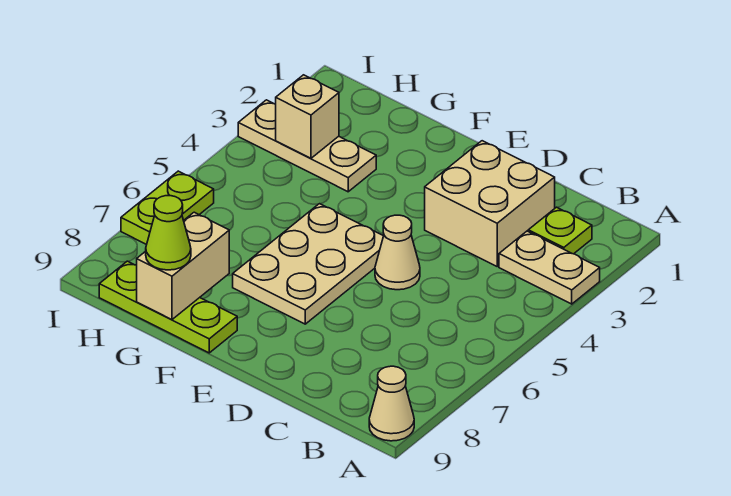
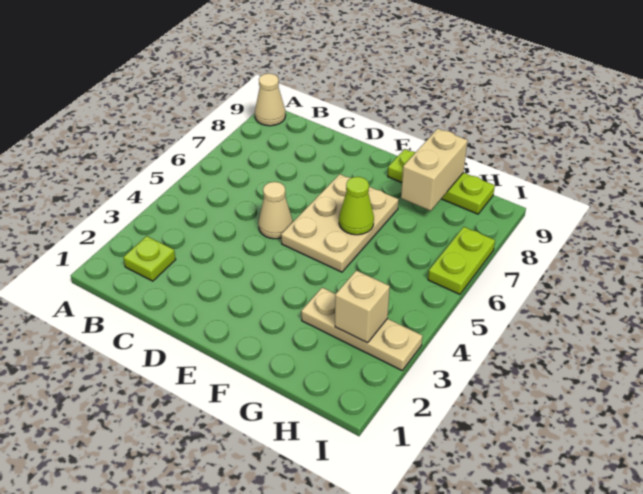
tan plate A3:B3 level 1 -> none
tan brick C2:D3 level 1 -> none
lime cone G9 level 3 -> lime cone F6 level 2

